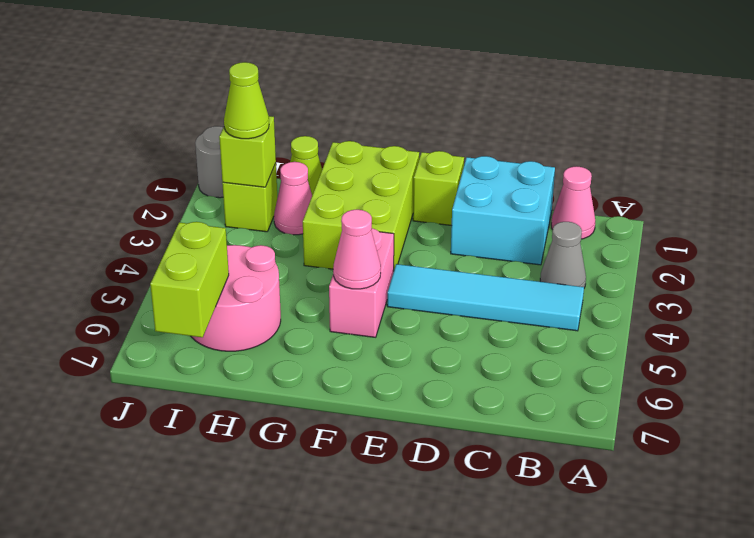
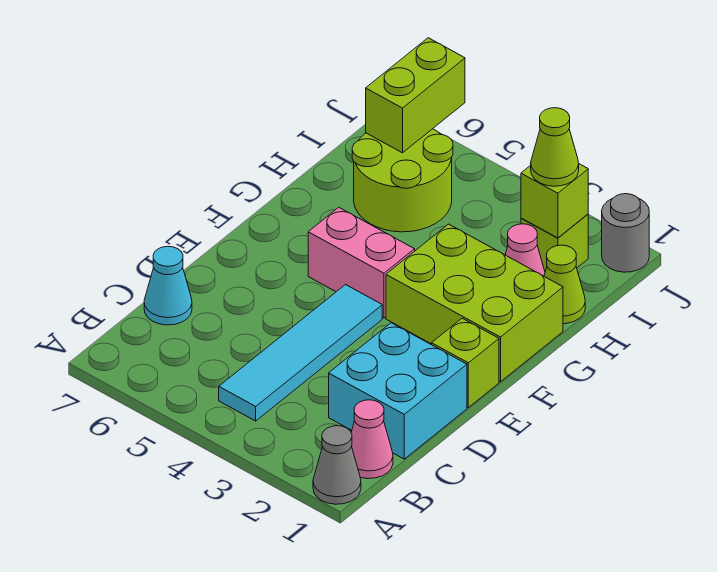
grey cone B3 level 1 -> grey cone A1 level 1
none -> cyan cone C7 level 1
pink cone F5 level 2 -> none
pink round brick H5:I6 level 1 -> lime round brick H5:I6 level 1
lime brick I6:I7 level 2 -> lime brick I6:J6 level 2

